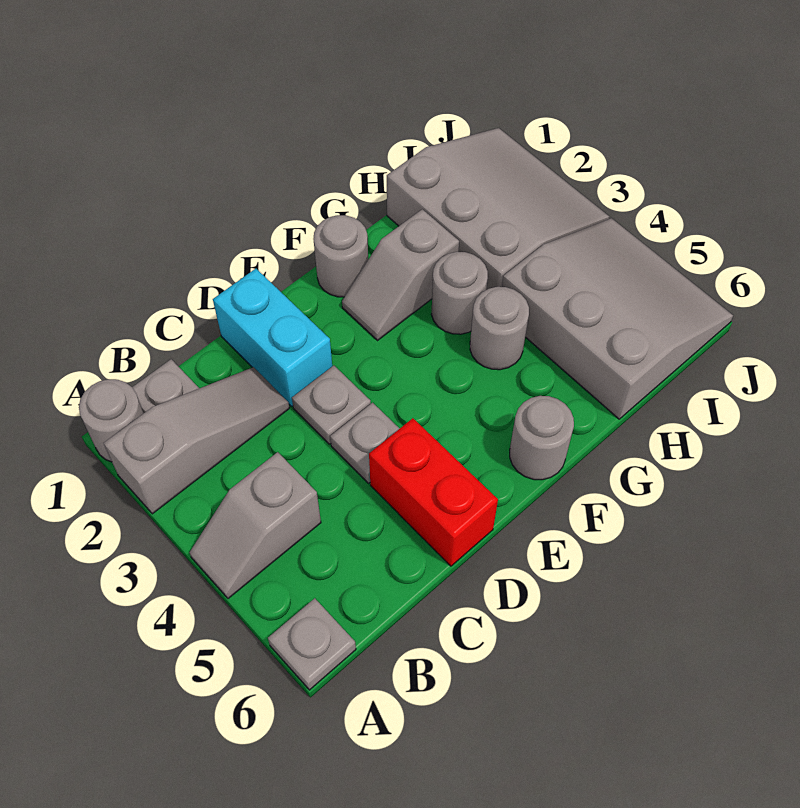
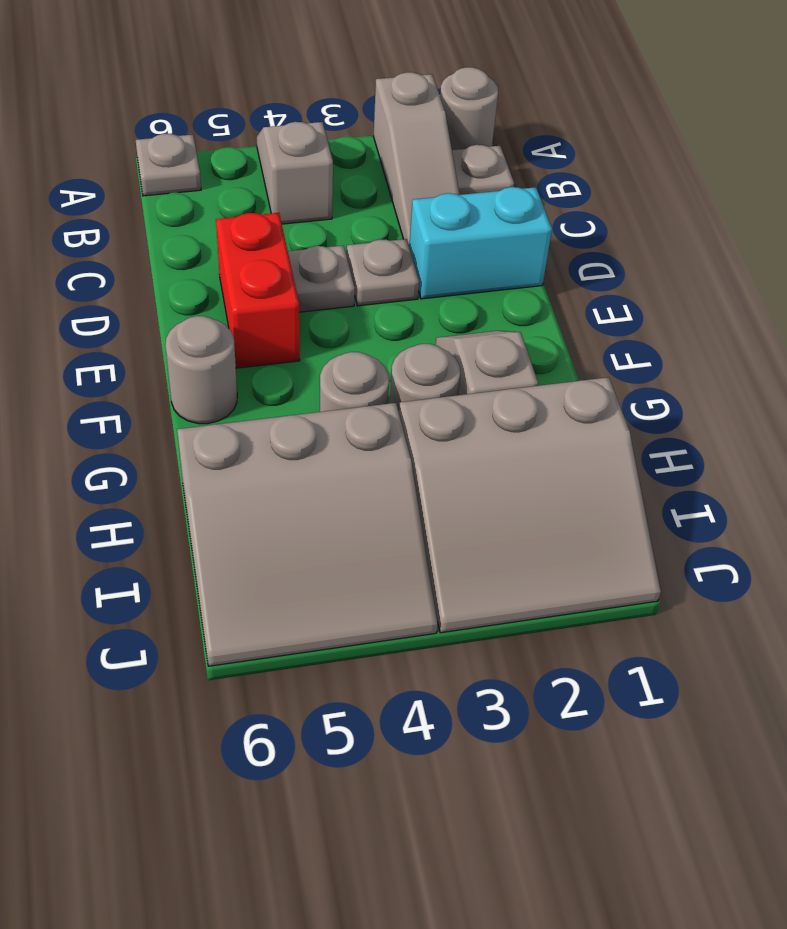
red brick D5:D6 level 1 -> red brick D5:E5 level 1
grey round brick F1 level 1 -> none

